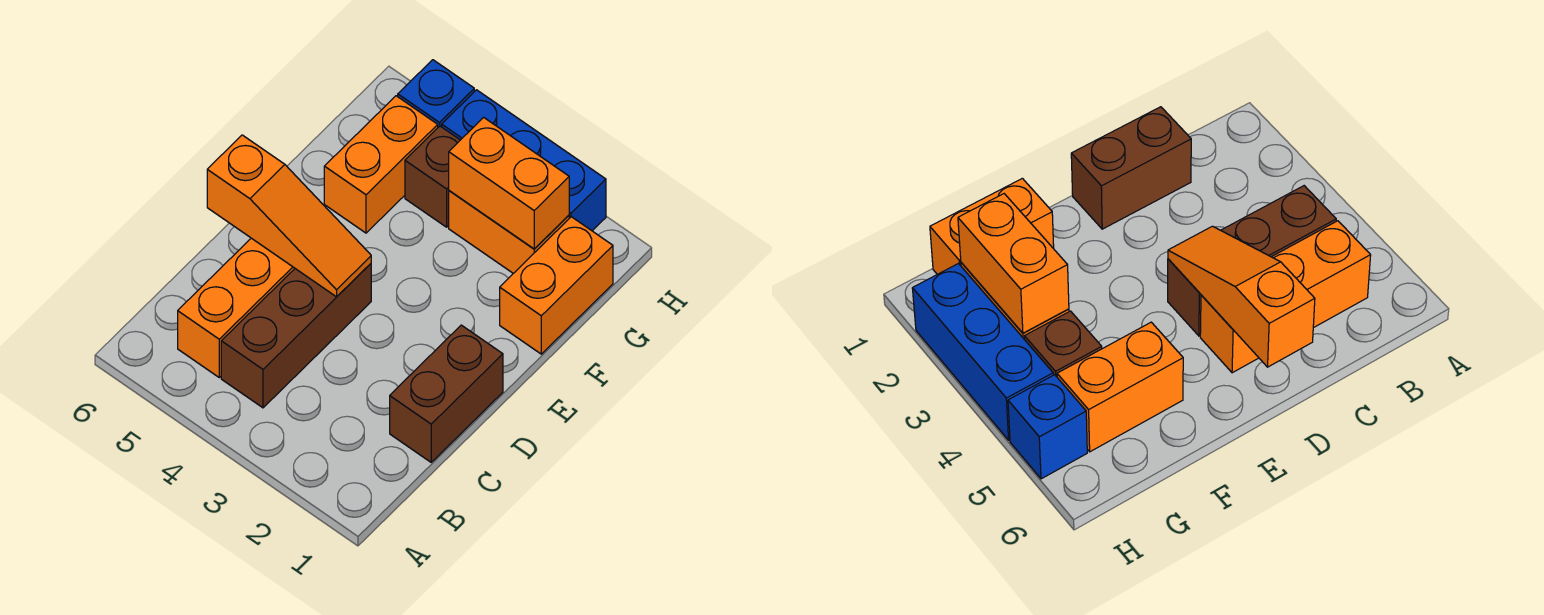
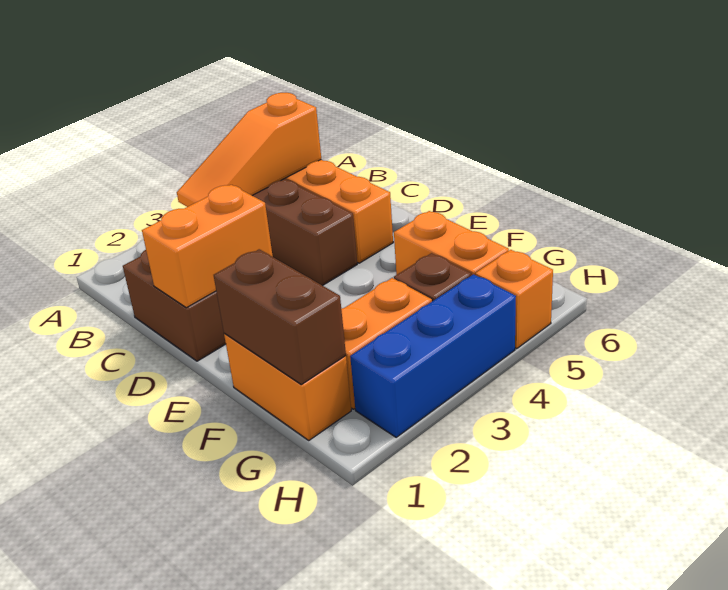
orange slope D4:D6 level 2 top 6 -> orange slope B3:B5 level 2 top 5
none -> brown brick F1:G1 level 2
orange brick G2:G3 level 2 -> orange brick D1:D2 level 2
blue brick H5 level 1 -> orange brick H5 level 1

